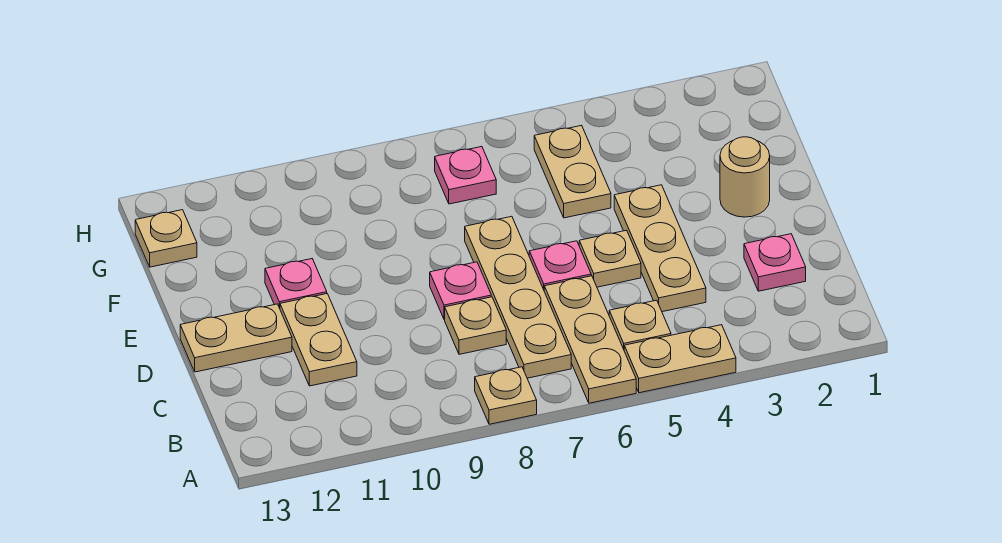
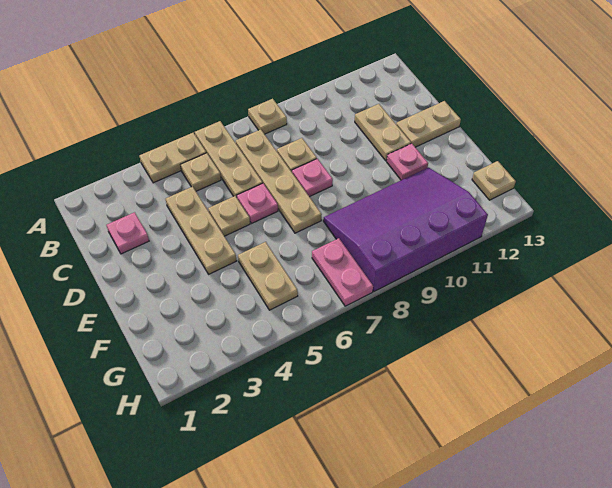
tan round brick E2 level 1 -> none
none -> purple slope F8:H11 level 1 top H
pink plate G7 level 1 -> pink plate G7:H7 level 1

